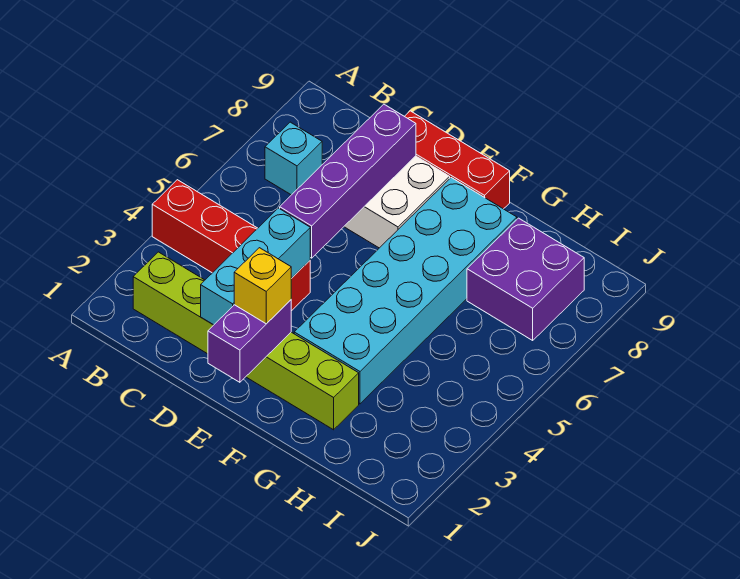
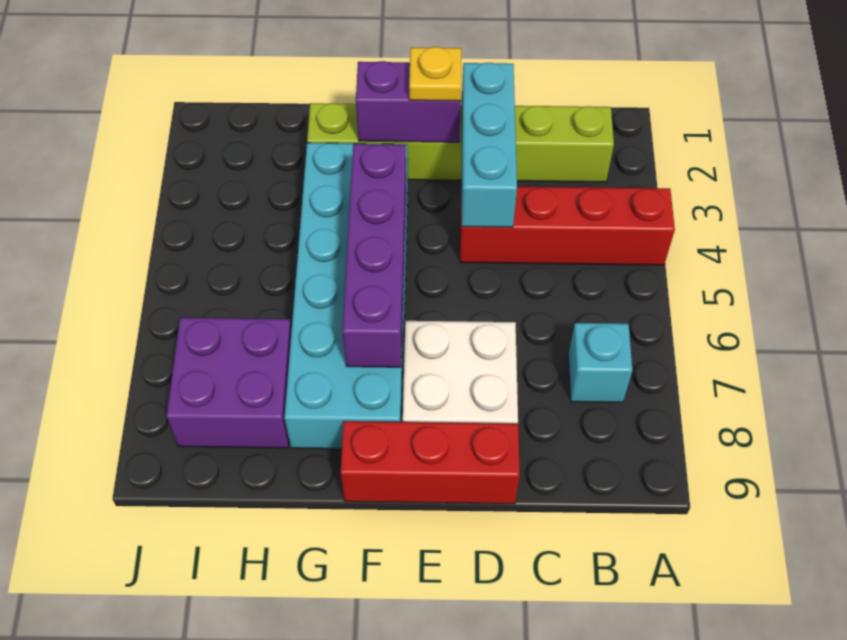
purple brick D5:D8 level 2 -> purple brick F4:F7 level 2
purple brick E1:E2 level 2 -> purple brick E2:F2 level 2
yellow brick E2 level 3 -> yellow plate E2 level 3

